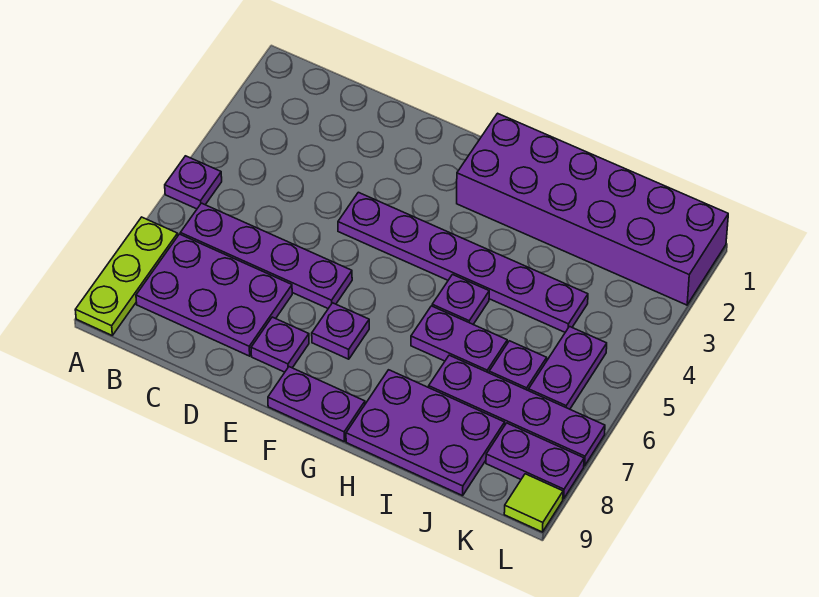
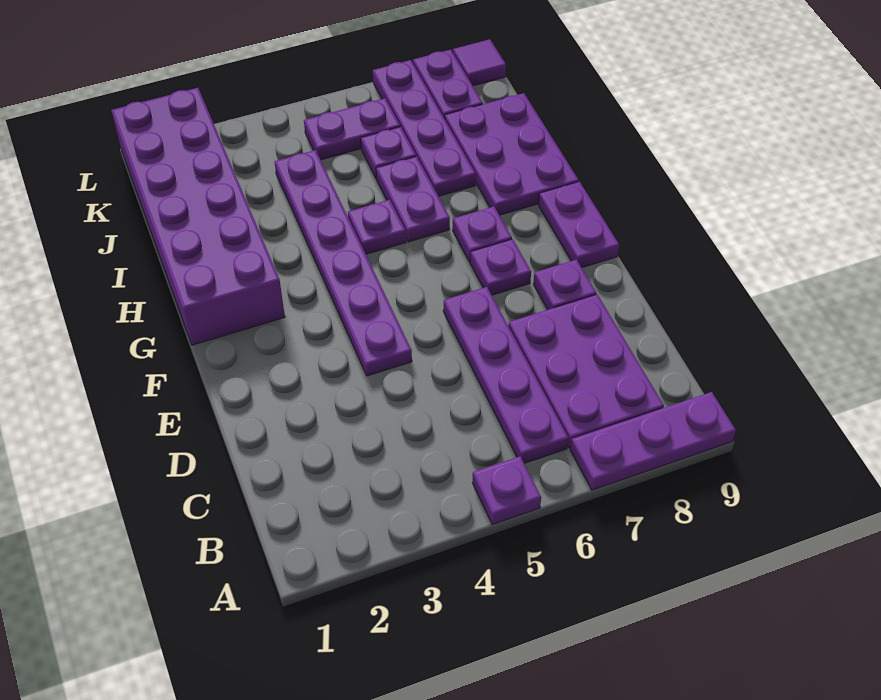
lime plate A7:A9 level 1 -> purple plate A7:A9 level 1
none -> purple plate G7 level 1
lime tile L9 level 1 -> purple tile L9 level 1

